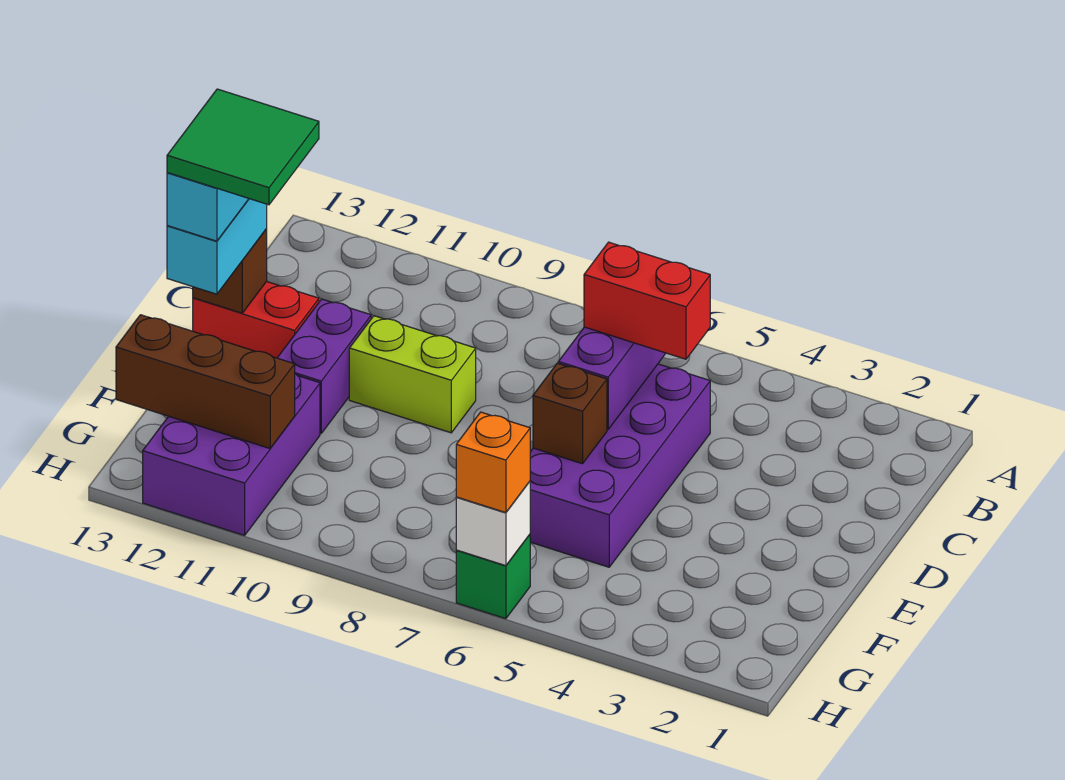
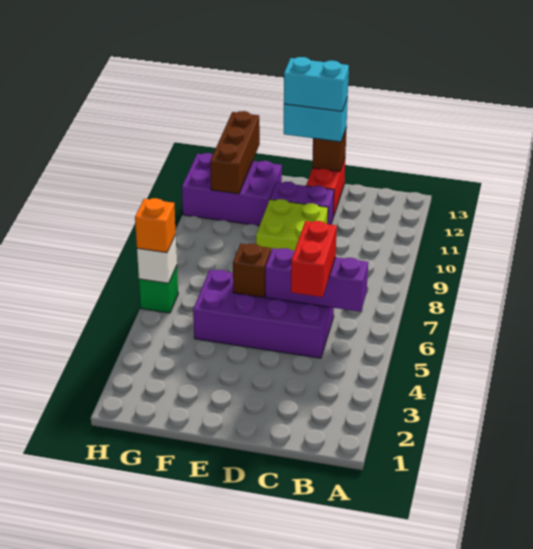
lime brick D9:D10 level 1 -> lime brick D9:E10 level 1
green tile D12:E13 level 5 -> none

